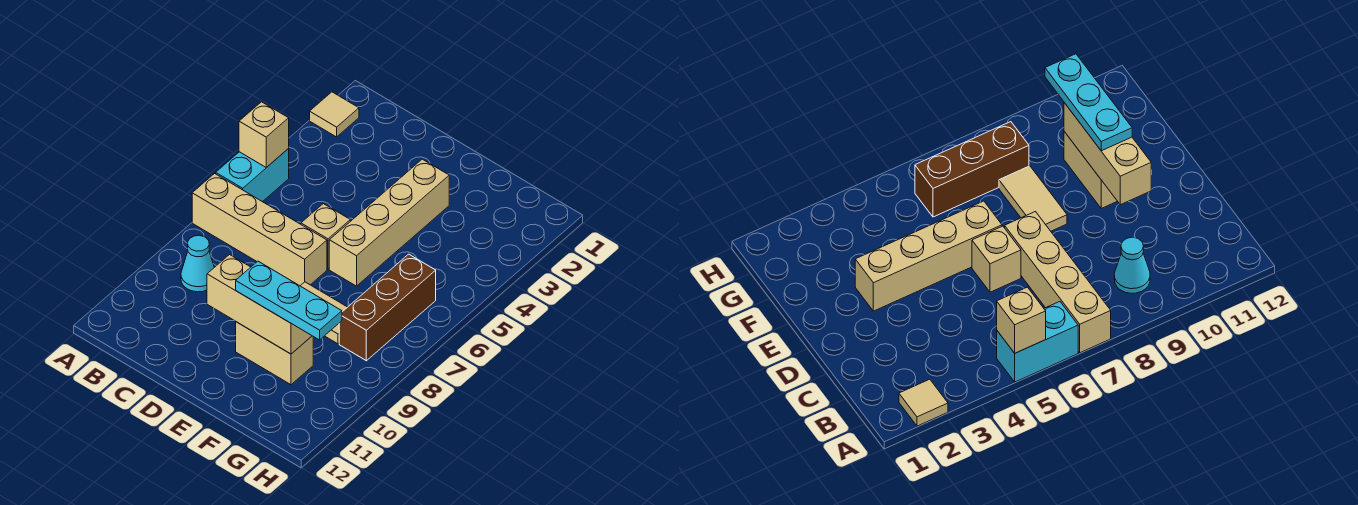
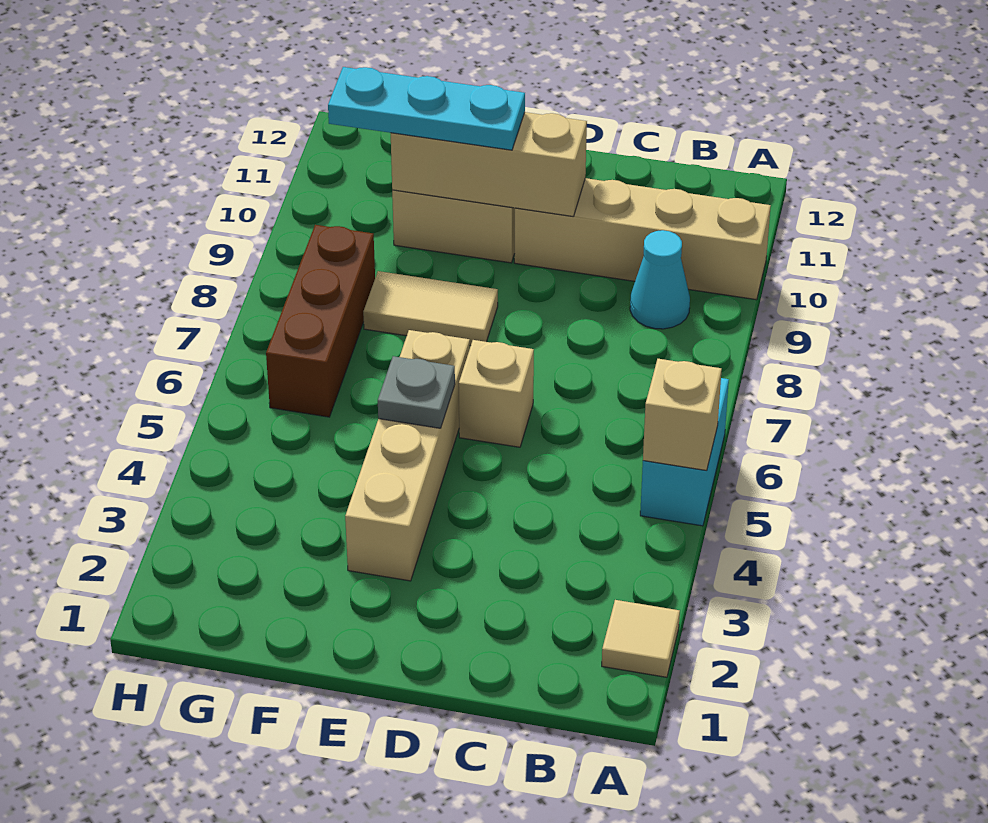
tan brick A7:D7 level 1 -> tan brick A10:D10 level 1
none -> grey plate E5 level 2

